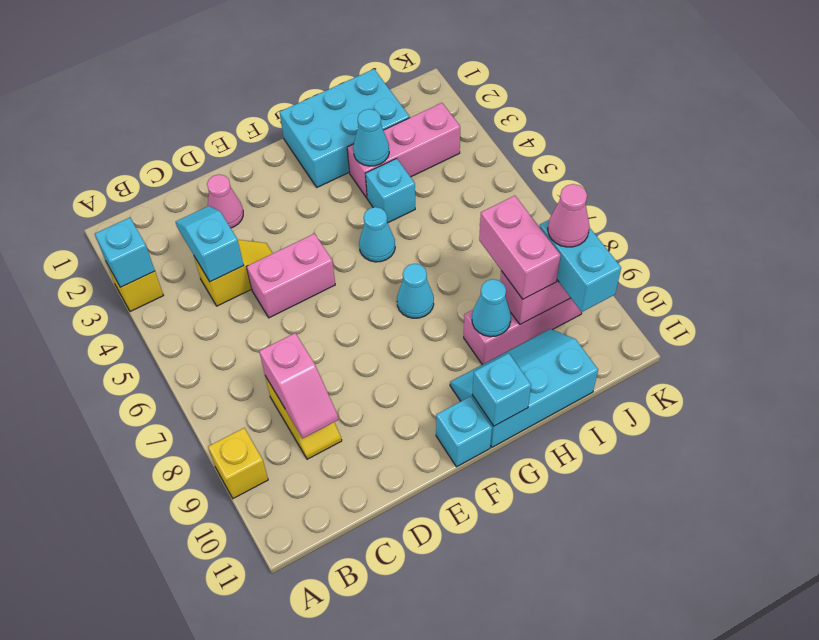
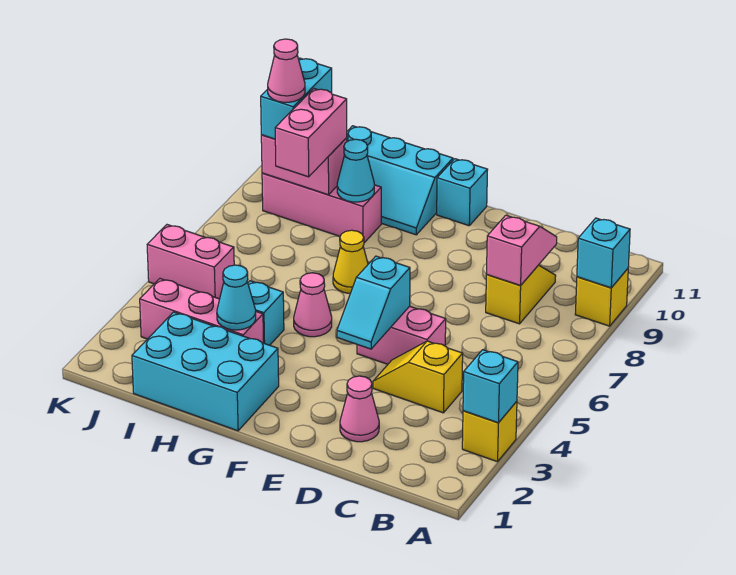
cyan slope C3:C4 level 2 top 4 -> cyan slope E4:E5 level 2 top 5
cyan cone G5 level 1 -> pink cone G5 level 1
cyan cone G7 level 1 -> yellow cone G7 level 1
cyan brick G11 level 2 -> cyan brick A9 level 2
none -> pink brick J5:K5 level 1

